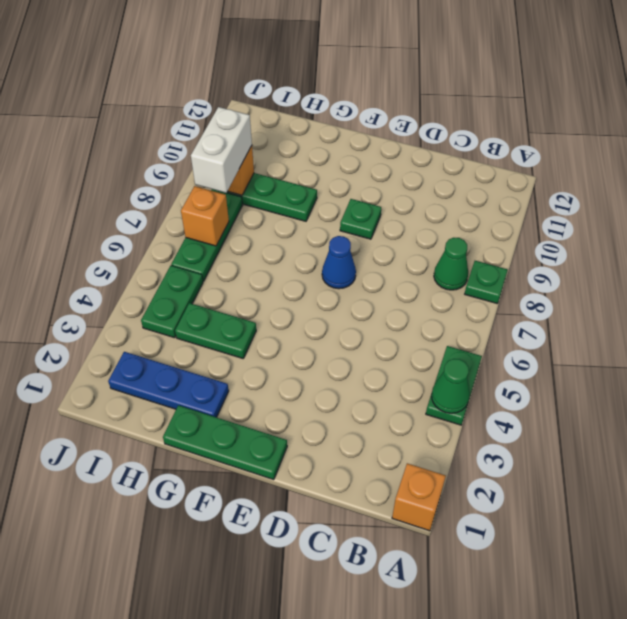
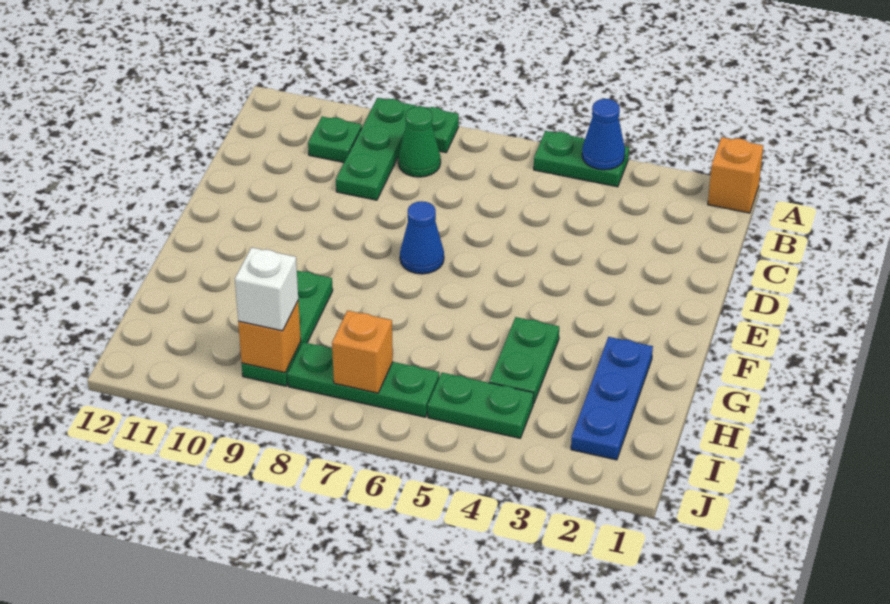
green cone A4 level 2 -> blue cone A4 level 2
green plate E1:G1 level 1 -> green plate A9:C9 level 1
green plate E9 level 1 -> green plate B10 level 1
white brick I8:I9 level 3 -> white brick I9 level 3

